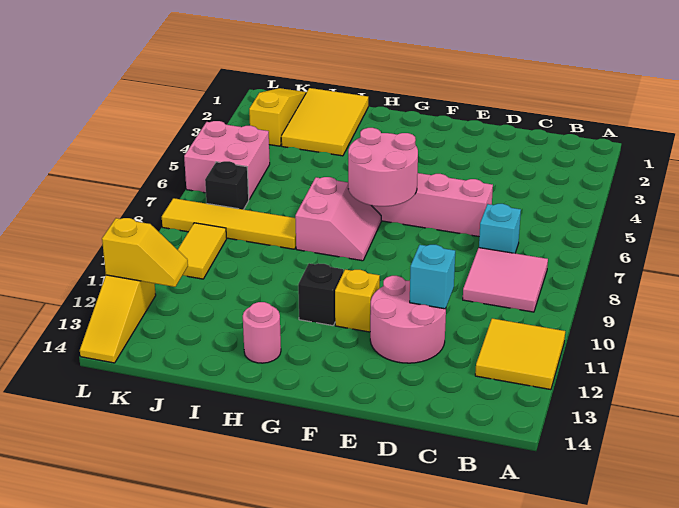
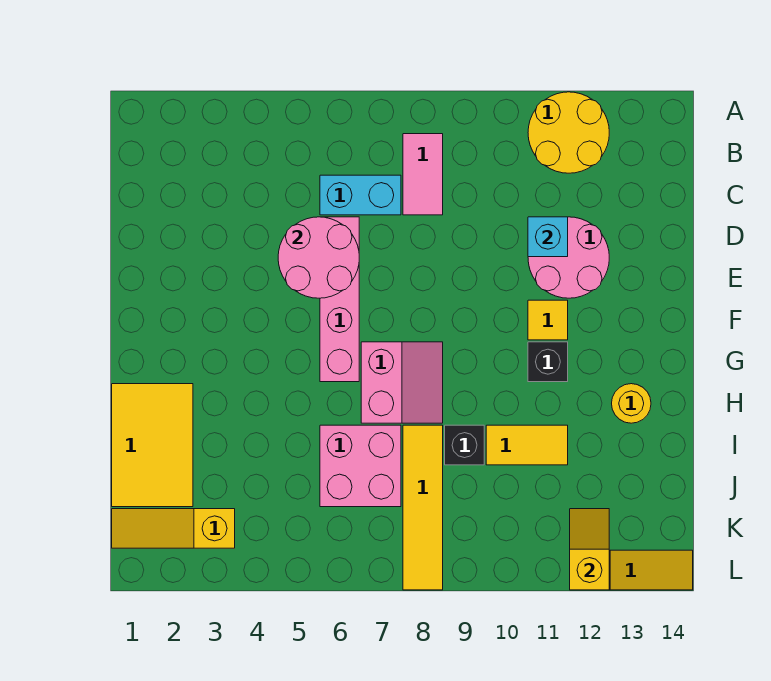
yellow tile A11:B12 level 1 -> yellow round brick A11:B12 level 1
pink tile B8:C9 level 1 -> pink tile B8:C8 level 1
cyan brick C7 level 1 -> cyan brick C6:C7 level 1
pink round brick F6:G7 level 2 -> pink round brick D5:E6 level 2
yellow brick F11 level 1 -> yellow tile F11 level 1
pink slope G7:H8 level 1 top H -> pink slope G7:H8 level 1 top 7
pink round brick H13 level 1 -> yellow round brick H13 level 1
yellow tile I1:J3 level 1 -> yellow tile H1:J2 level 1
pink brick K5:L6 level 1 -> pink brick I6:J7 level 1
black brick K7 level 1 -> black brick I9 level 1
yellow tile K9:K10 level 1 -> yellow tile I10:I11 level 1

